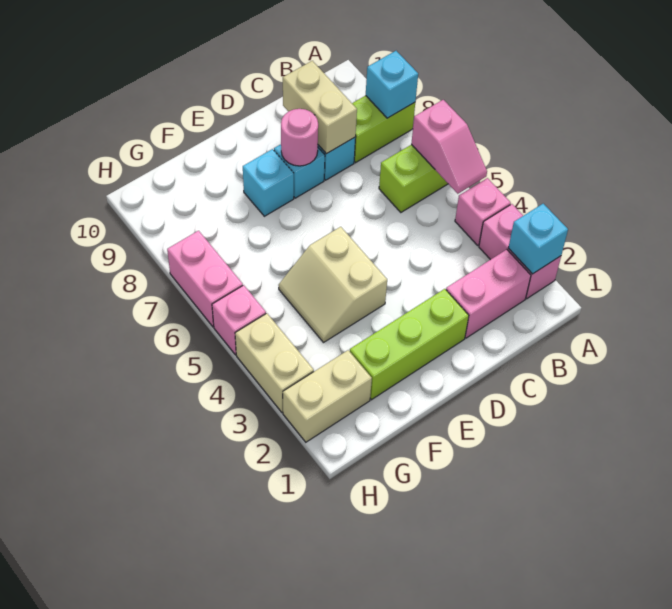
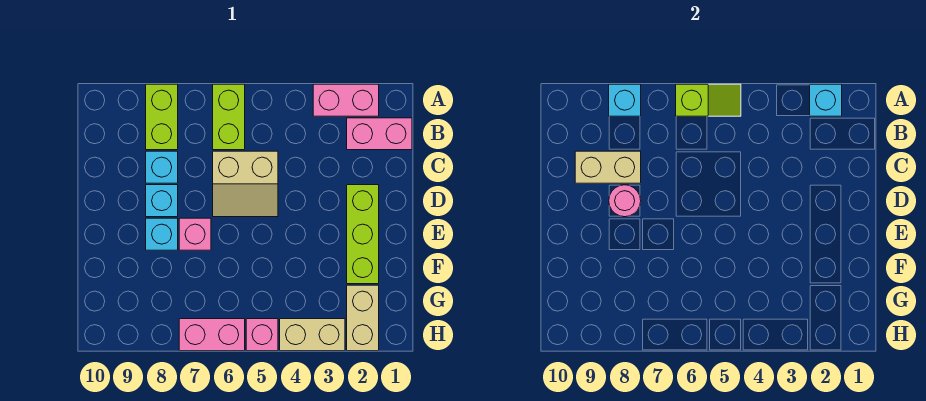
pink brick A4 level 1 -> pink brick E7 level 1
pink slope A5:A6 level 2 top 6 -> lime slope A5:A6 level 2 top 6
pink brick B2:C2 level 1 -> pink brick B1:B2 level 1
tan slope E4:F5 level 1 top E -> tan slope C5:D6 level 1 top C

